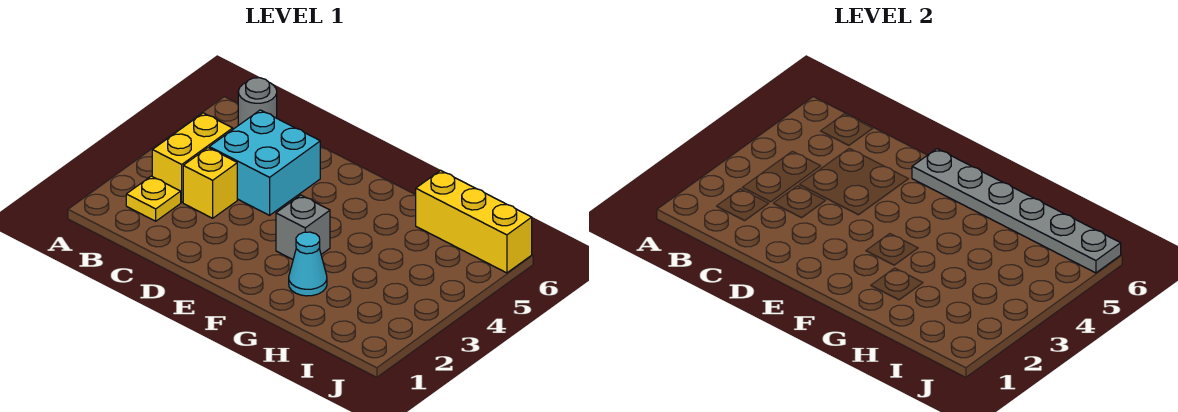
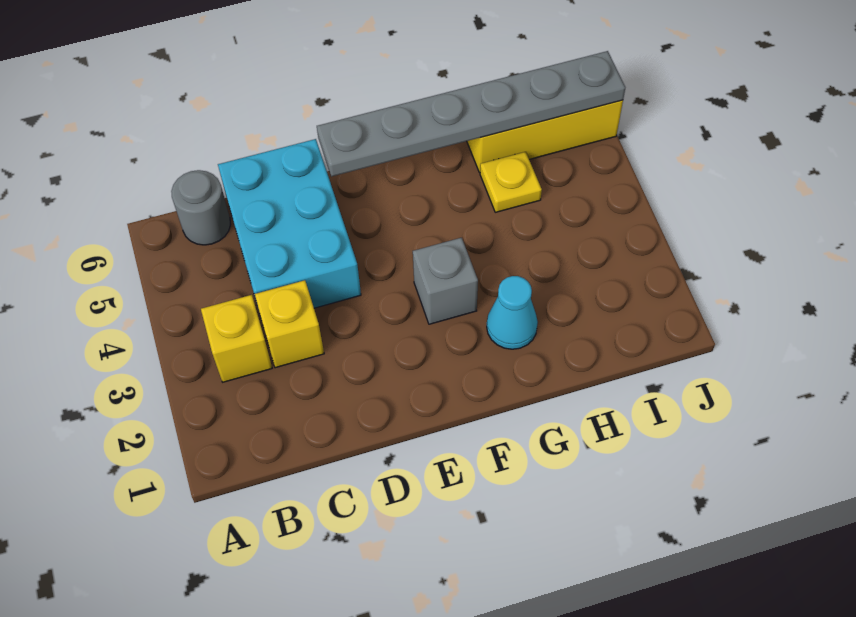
yellow plate B2 level 1 -> yellow plate H5 level 1
yellow brick B3:B4 level 1 -> yellow brick B3 level 1
cyan brick C4:D5 level 1 -> cyan brick C4:D6 level 1

